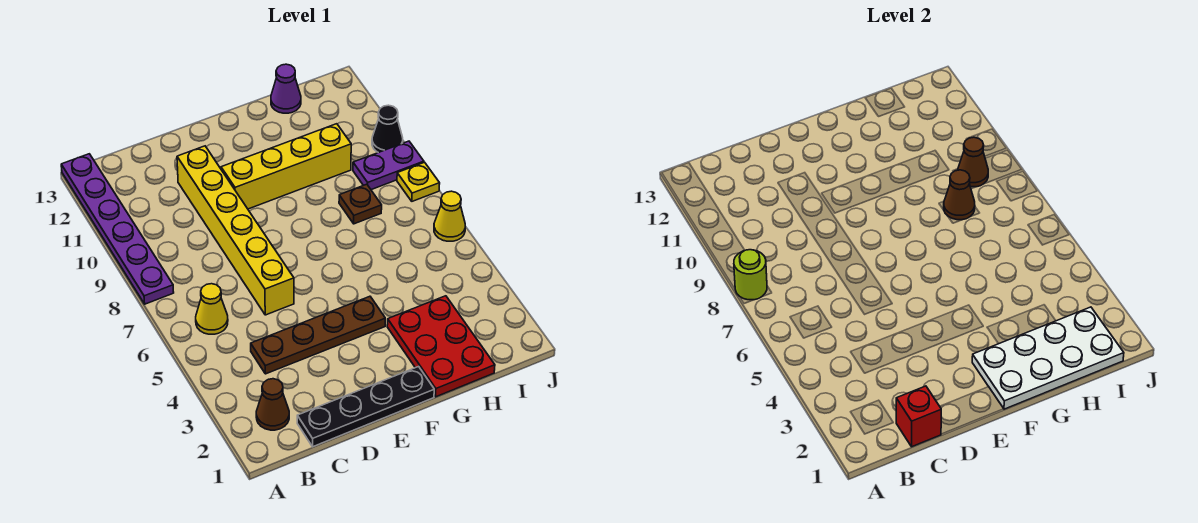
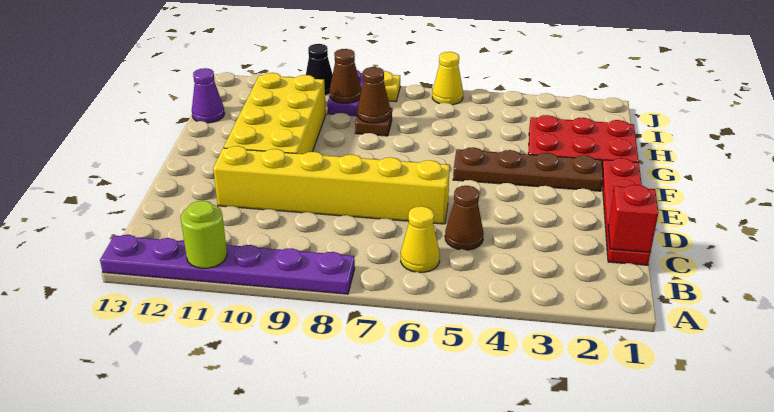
lime round brick A8 level 2 -> lime round brick A11 level 2
brown cone B2 level 1 -> brown cone C5 level 1
black plate C1:F1 level 1 -> red plate C1:F1 level 1
brown plate C4:F4 level 1 -> brown plate F2:F5 level 1
yellow brick E10:H10 level 1 -> yellow brick E10:H11 level 1
white plate F1:I2 level 2 -> none

